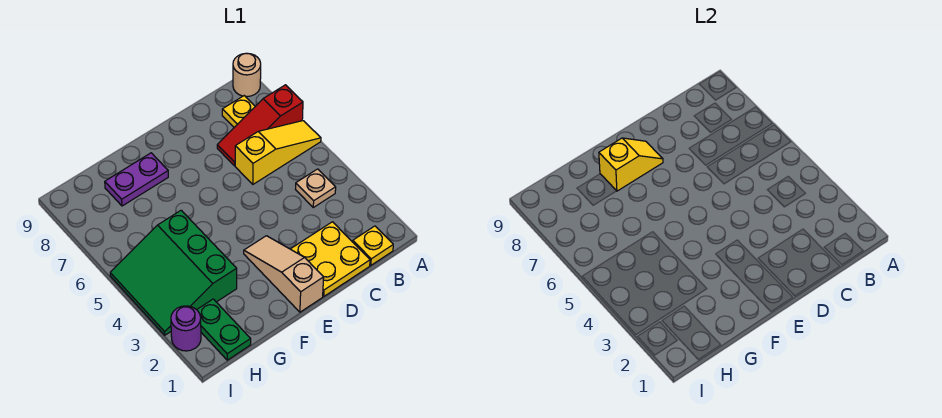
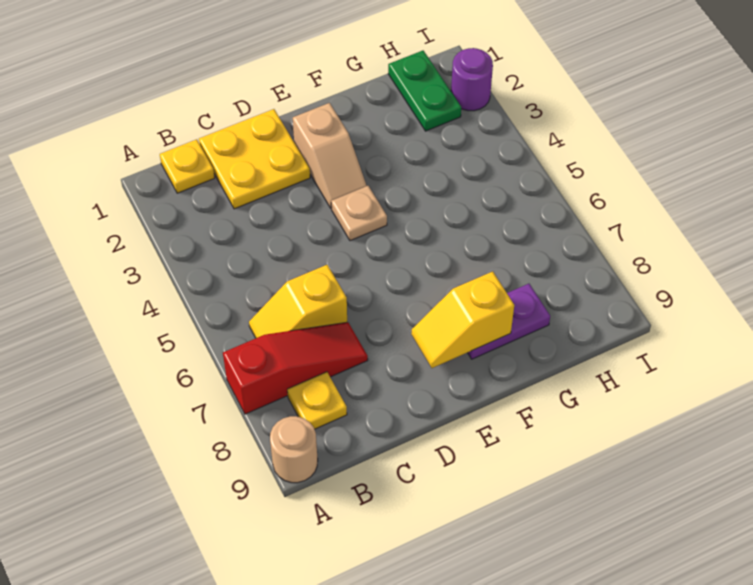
yellow slope A6:C6 level 1 top C -> yellow slope B6:C6 level 1 top C
tan plate B4 level 1 -> tan plate E4 level 1
tan slope E1:E3 level 1 top 1 -> tan slope E2:E3 level 1 top 2
green slope G3:I5 level 1 top G -> none

